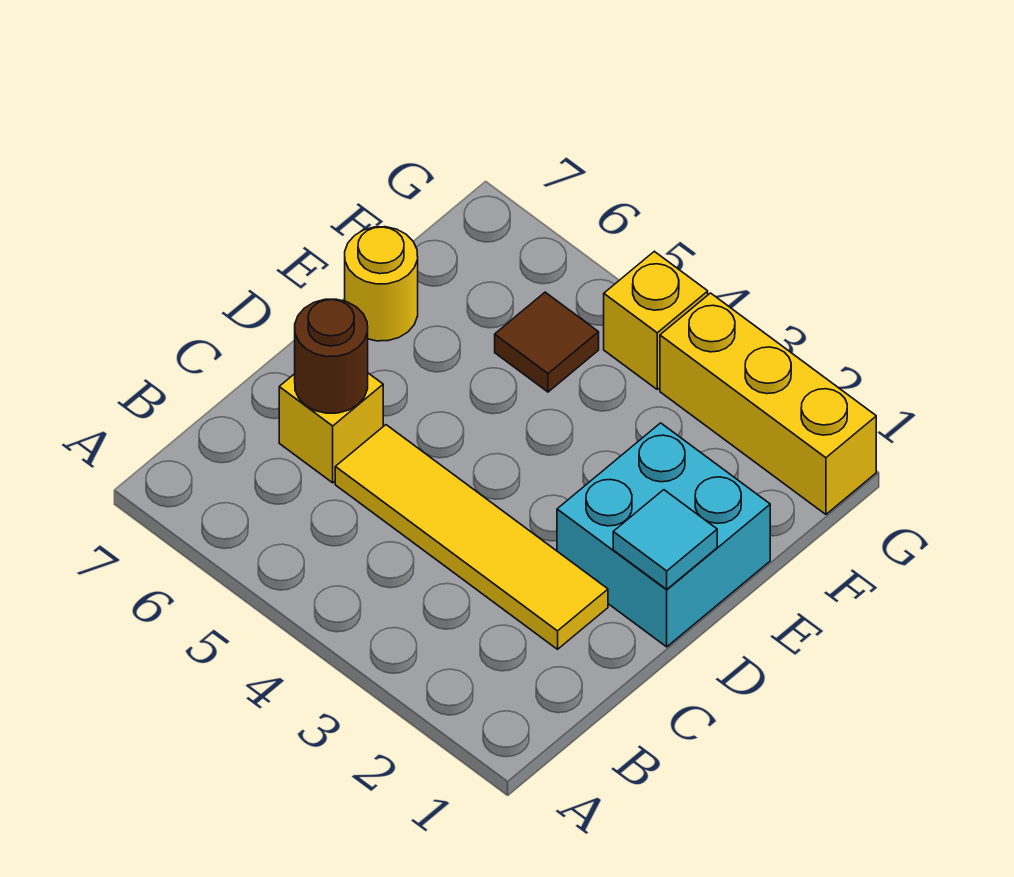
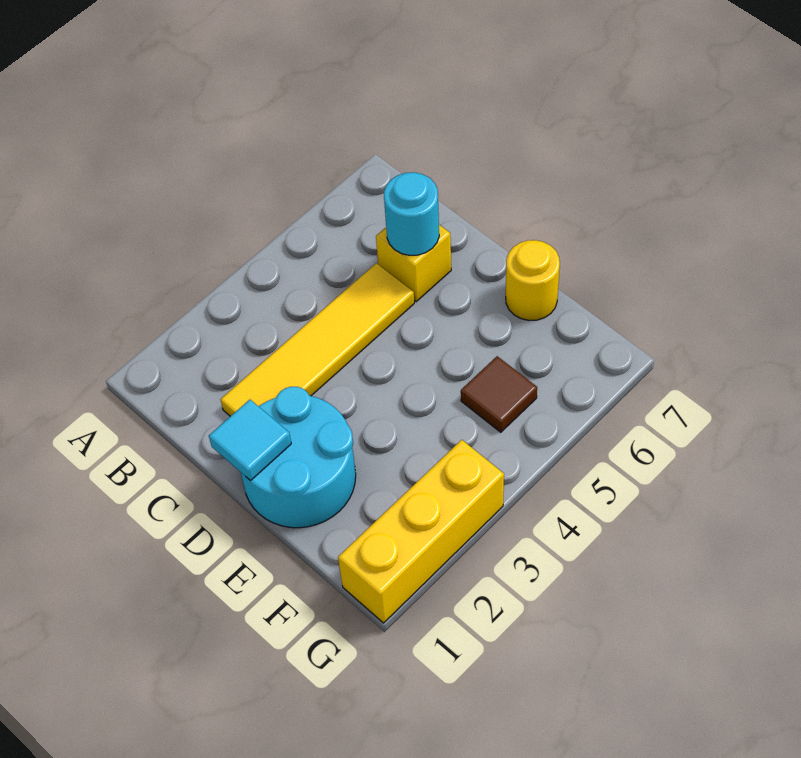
brown round brick C6 level 2 -> cyan round brick C6 level 2
cyan brick D1:E2 level 1 -> cyan round brick D1:E2 level 1
yellow brick G4 level 1 -> none

